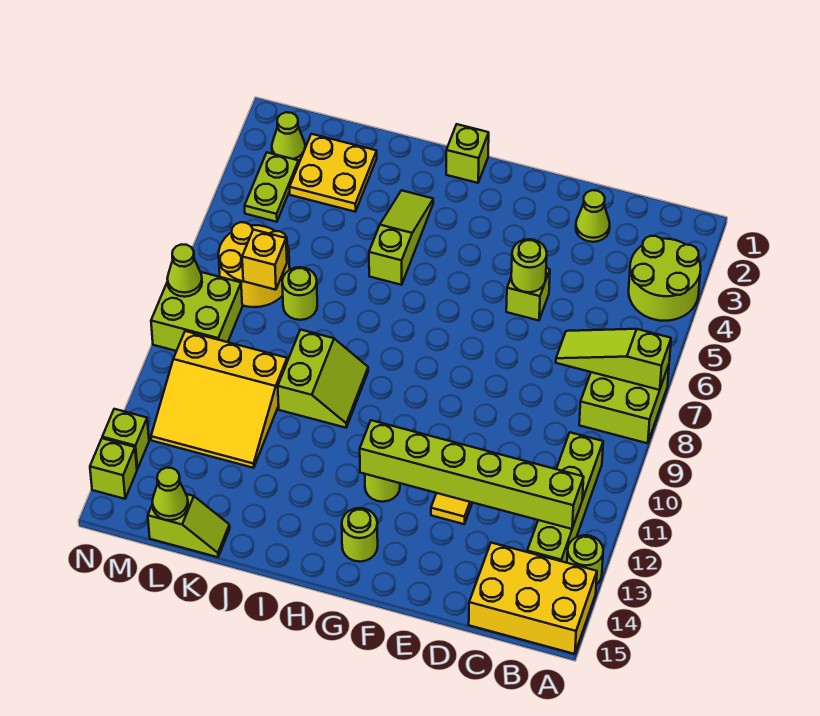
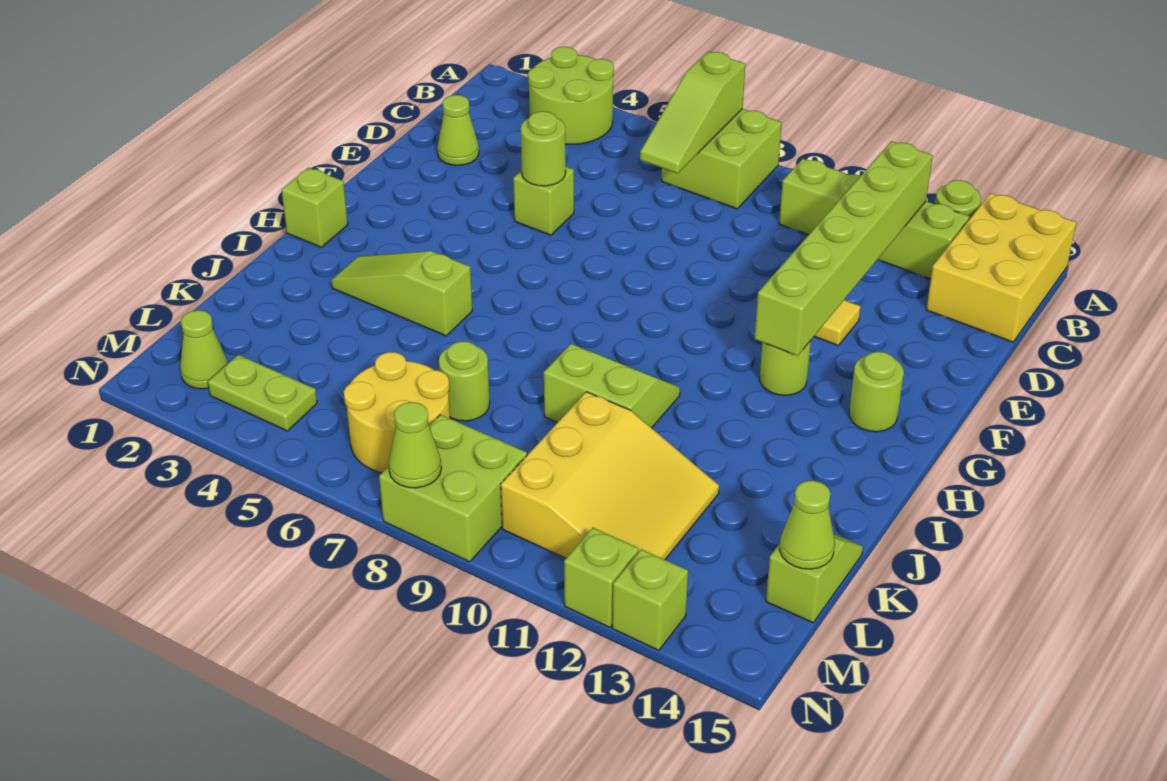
yellow plate K2:L3 level 1 -> none
yellow brick L7 level 2 -> none
lime brick N14 level 1 -> lime brick N12 level 1

